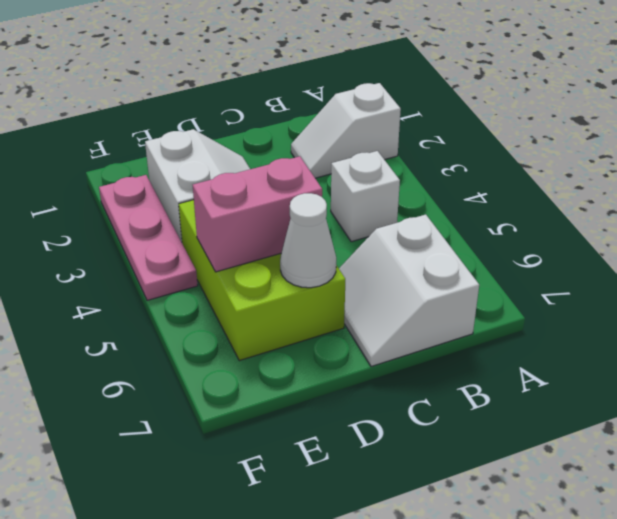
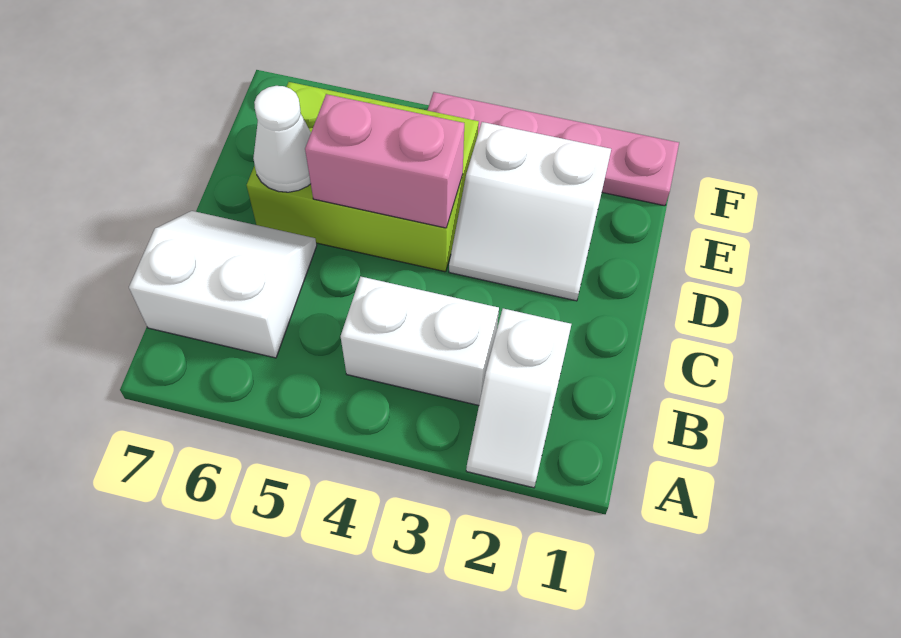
white slope A2:B2 level 1 top A -> white slope A2:B2 level 1 top B
white brick B4 level 1 -> white brick B3:B4 level 1
pink brick D5:E5 level 2 -> pink brick D4:D5 level 2
pink plate F2:F4 level 1 -> pink plate F1:F4 level 1

